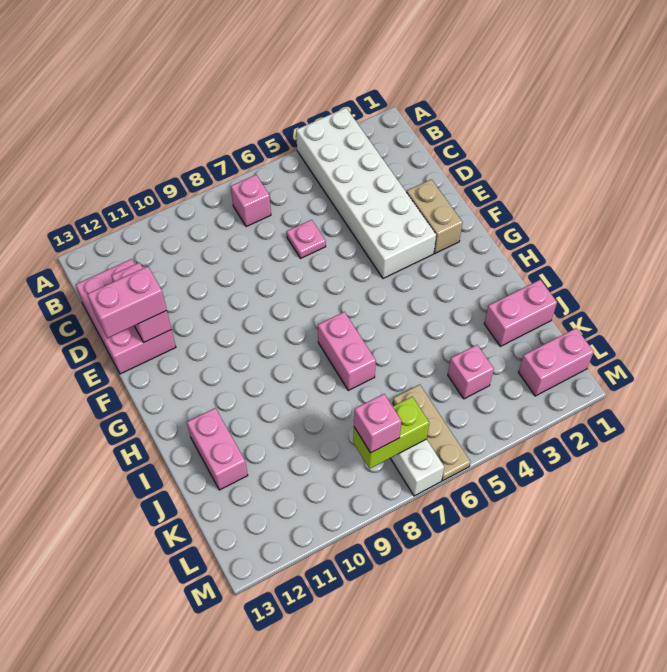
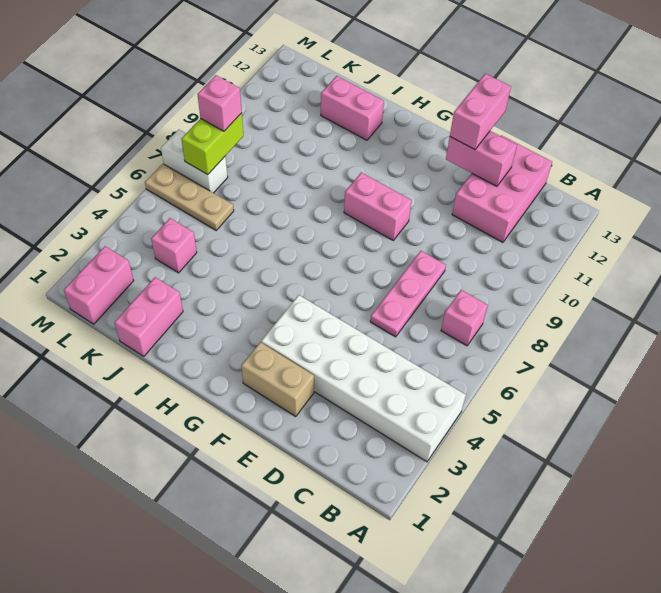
pink brick C12:E13 level 1 -> pink brick C11:D13 level 1
pink plate D6 level 1 -> pink plate D6:D8 level 1
pink brick H7:I7 level 1 -> pink brick F9:G9 level 1

